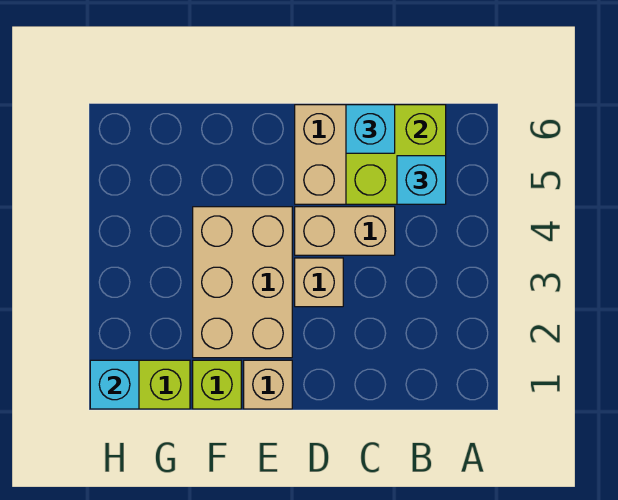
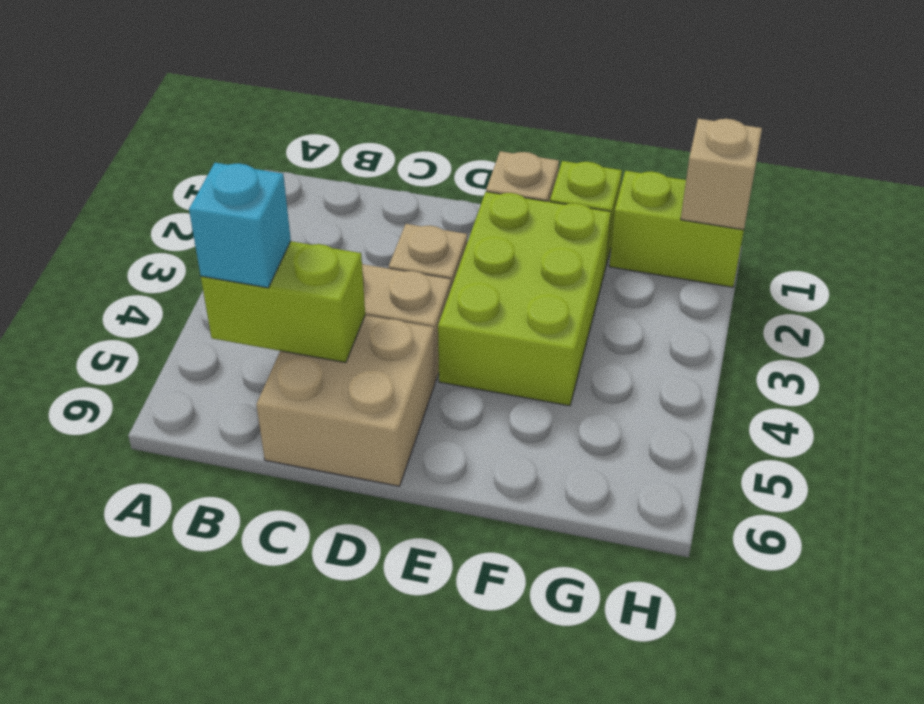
lime brick B5:C6 level 2 -> lime brick B5:C5 level 2
cyan brick C6 level 3 -> none
tan brick E2:F4 level 1 -> lime brick E2:F4 level 1
cyan brick H1 level 2 -> tan brick H1 level 2

